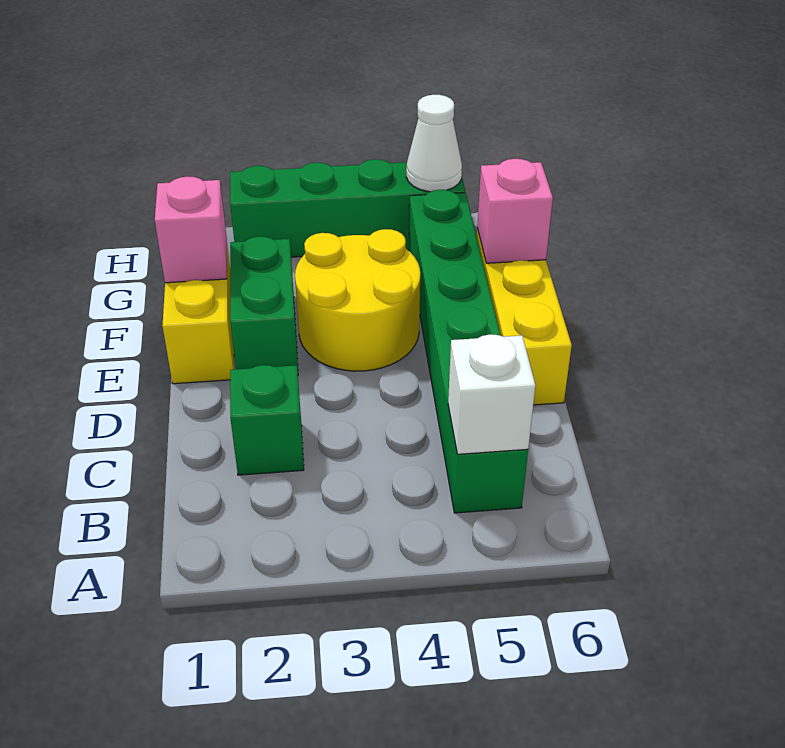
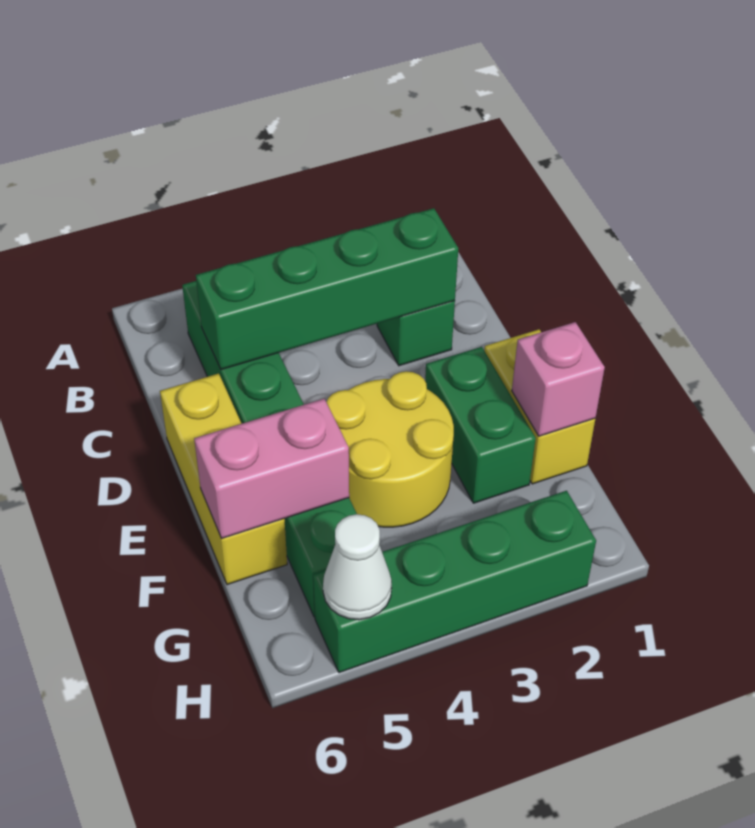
white brick B5 level 2 -> none
none -> green brick C2:C5 level 2
pink brick F6 level 2 -> pink brick F5:F6 level 2

